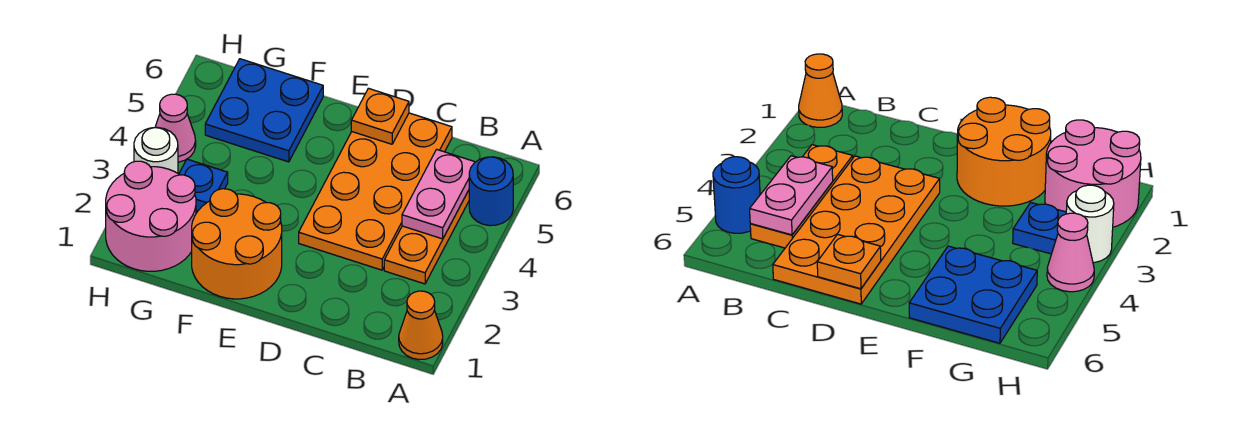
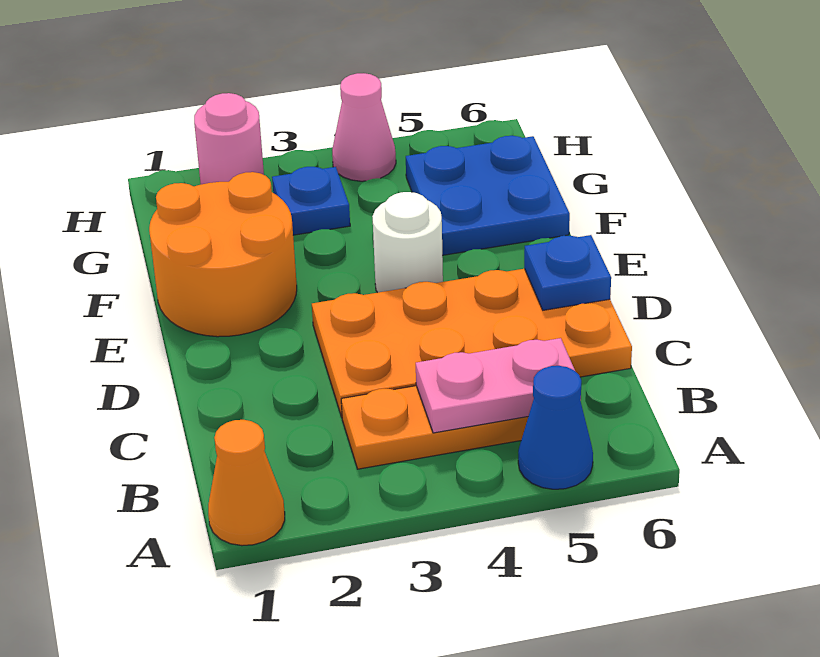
blue round brick A5 level 1 -> blue cone A5 level 1
orange plate D6 level 2 -> blue plate D6 level 2
pink round brick G1:H2 level 1 -> pink round brick H2 level 1
white round brick H3 level 1 -> white round brick E4 level 1

